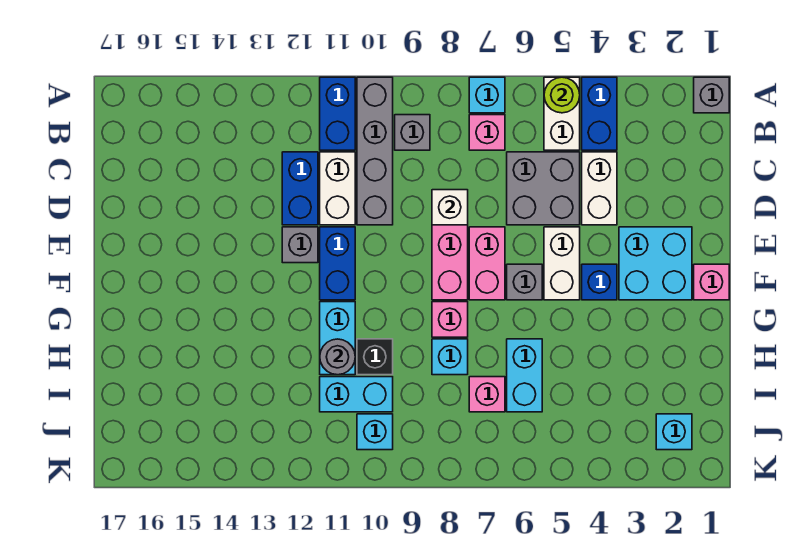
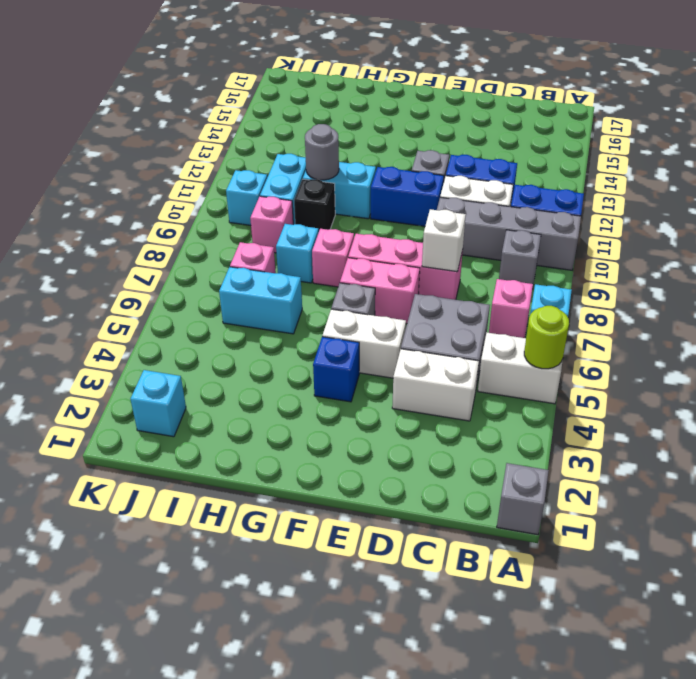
blue brick A4:B4 level 1 -> none
cyan brick E2:F3 level 1 -> none
pink brick F1 level 1 -> pink brick I9 level 1

